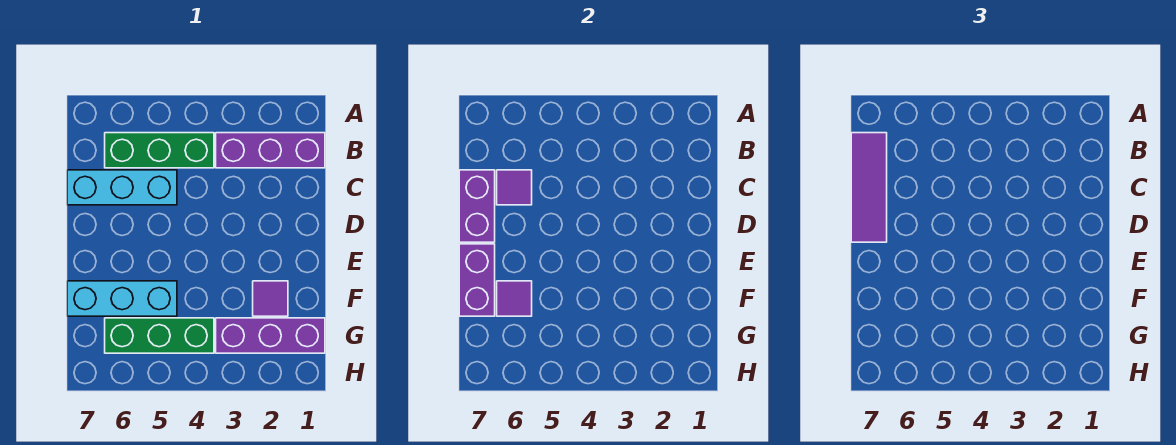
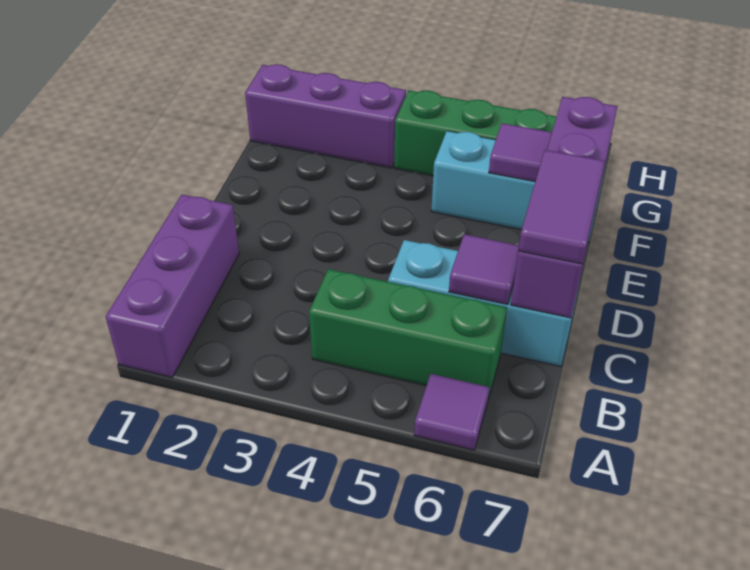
purple brick B1:B3 level 1 -> purple brick A1:C1 level 1
purple tile B7:D7 level 3 -> purple tile C7:D7 level 3
purple tile F2 level 1 -> purple tile A6 level 1

